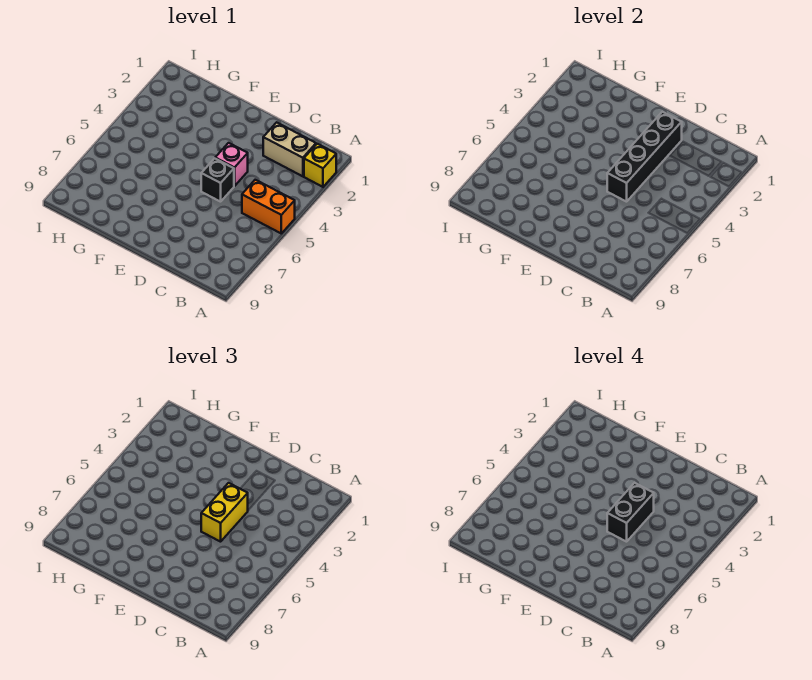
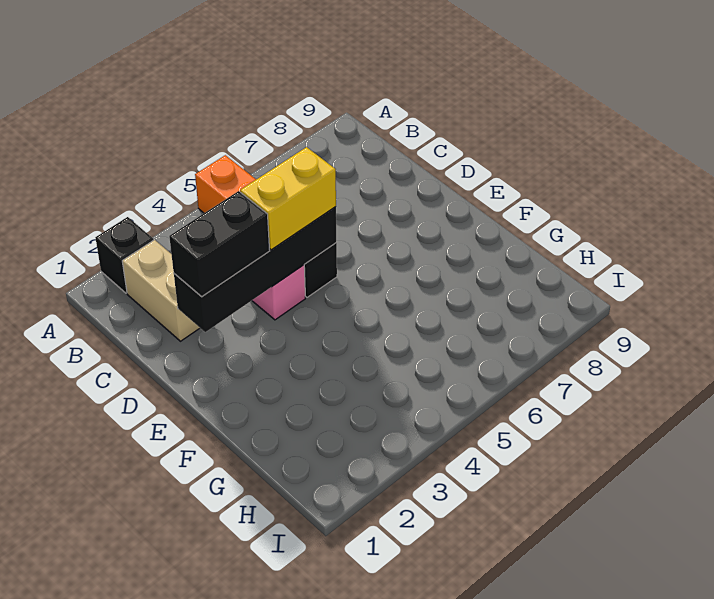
yellow brick A2 level 1 -> black brick A2 level 1
black brick D4:D5 level 4 -> black brick D2:D3 level 3

